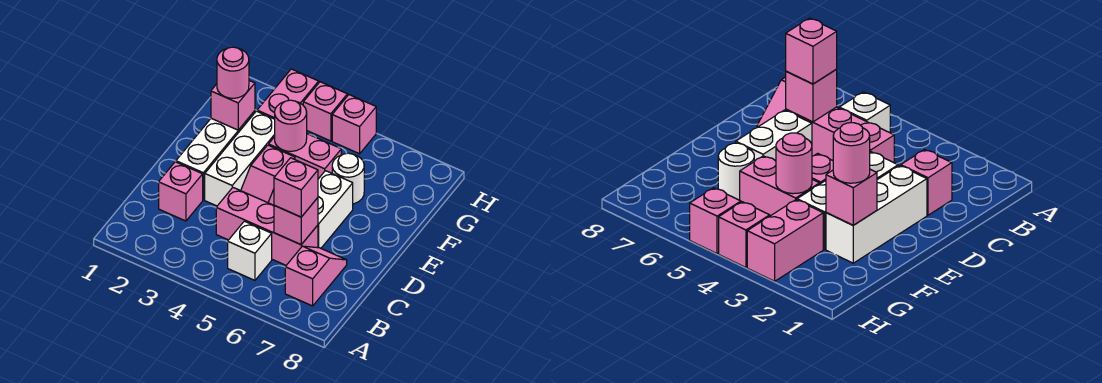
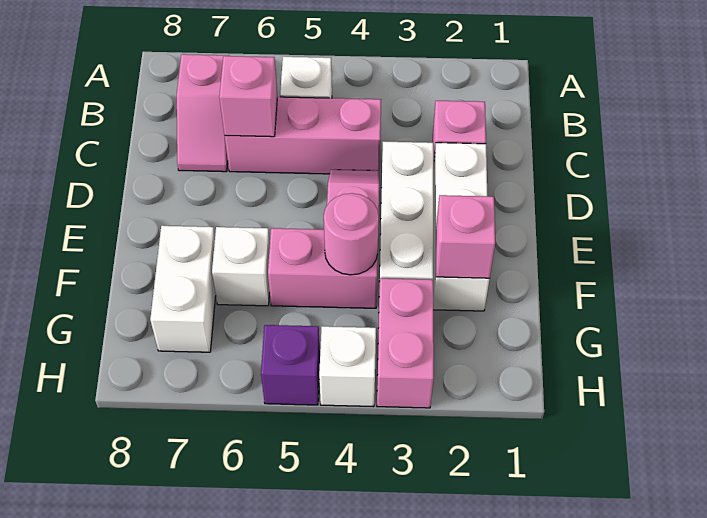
pink brick C6 level 3 -> none
white brick D6:E6 level 1 -> white brick F7:G7 level 1
pink round brick F2 level 3 -> none
white round brick F6 level 1 -> white brick F6 level 1
pink brick H4 level 1 -> white brick H4 level 1
pink brick H5 level 1 -> purple brick H5 level 1

